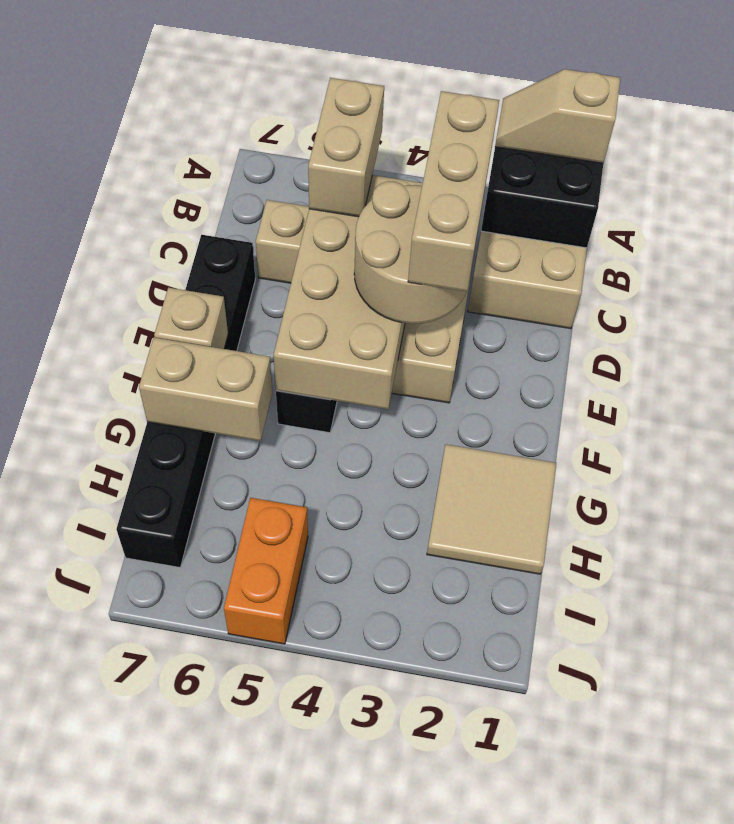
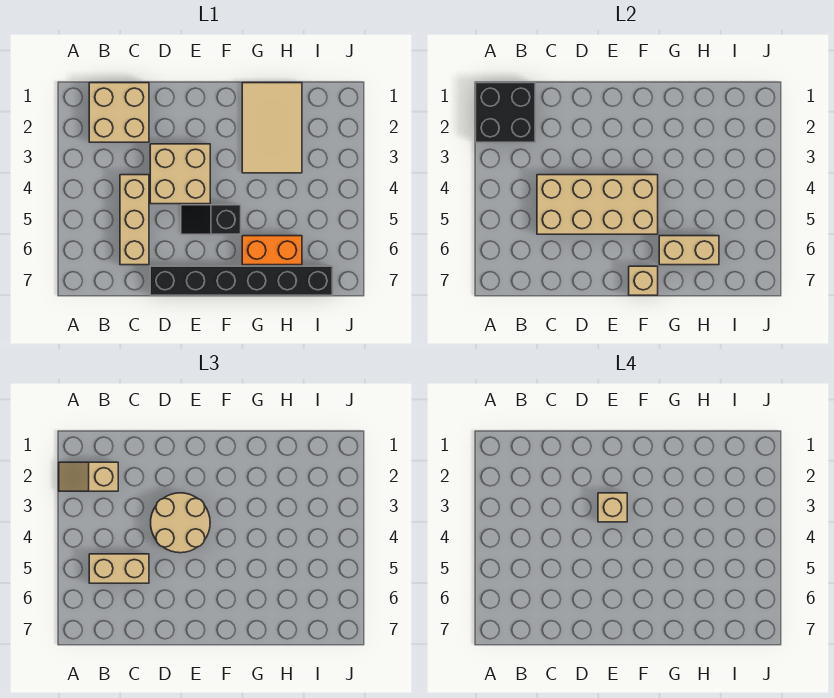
tan slope A1:A2 level 3 top 1 -> tan slope A2:B2 level 3 top B
tan brick C3:E3 level 4 -> tan brick E3 level 4
tan tile G1:H2 level 1 -> tan tile G1:H3 level 1
tan brick G6:G7 level 2 -> tan brick G6:H6 level 2
orange brick I5:J5 level 1 -> orange brick G6:H6 level 1

